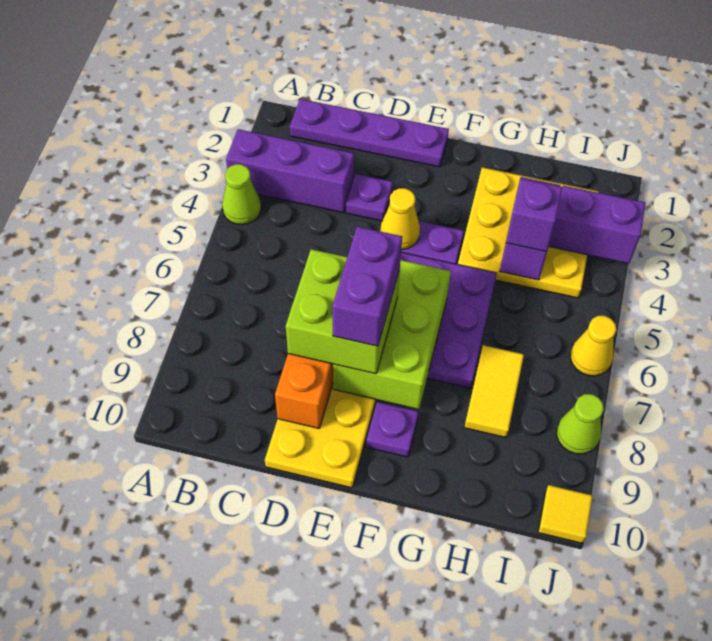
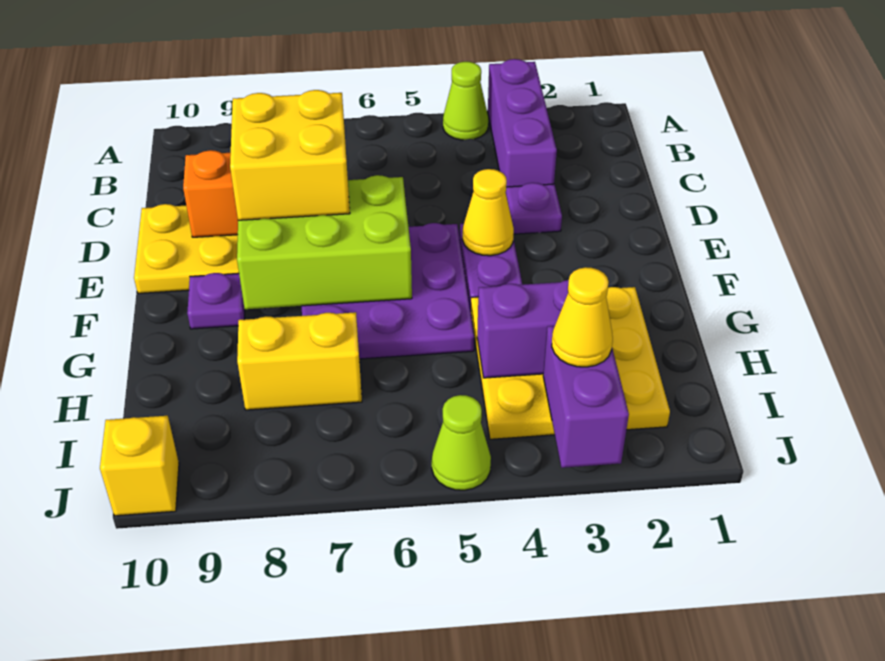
purple plate B1:E1 level 1 -> none
lime brick D7:E8 level 3 -> yellow brick D7:E8 level 3
purple brick E7:E8 level 4 -> none
purple brick H4 level 3 -> none
yellow tile H7:H8 level 1 -> yellow brick H7:H8 level 1
yellow cone J6 level 1 -> yellow cone I3 level 3
lime cone J8 level 1 -> lime cone J5 level 1
yellow tile J10 level 1 -> yellow brick J10 level 1

